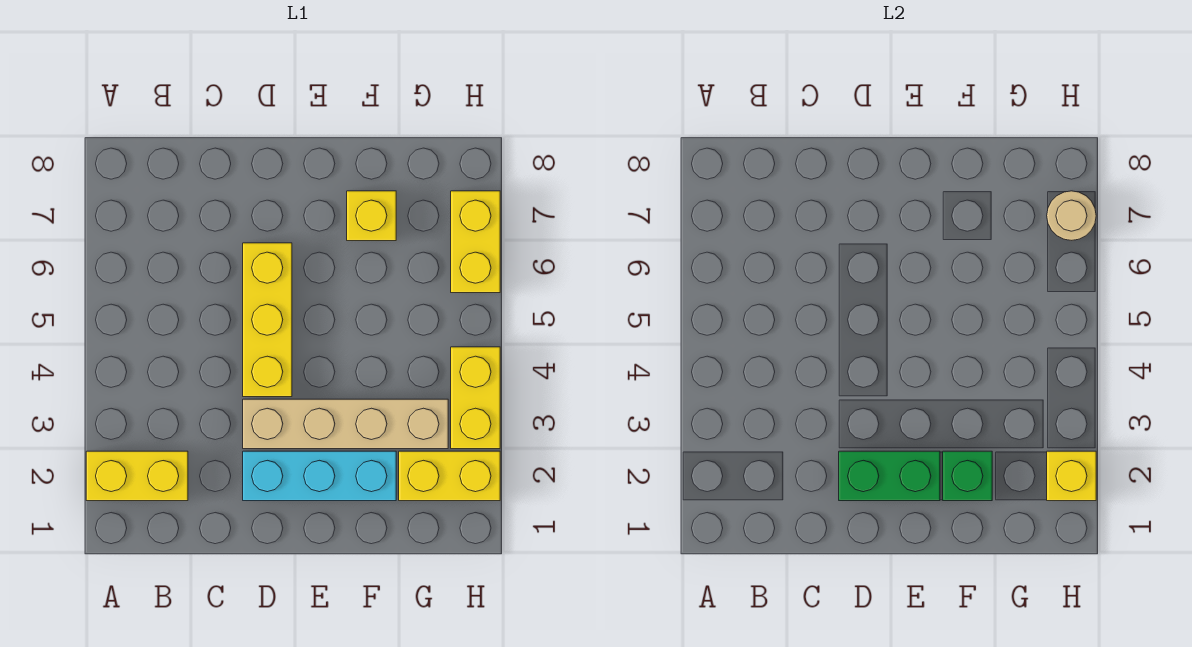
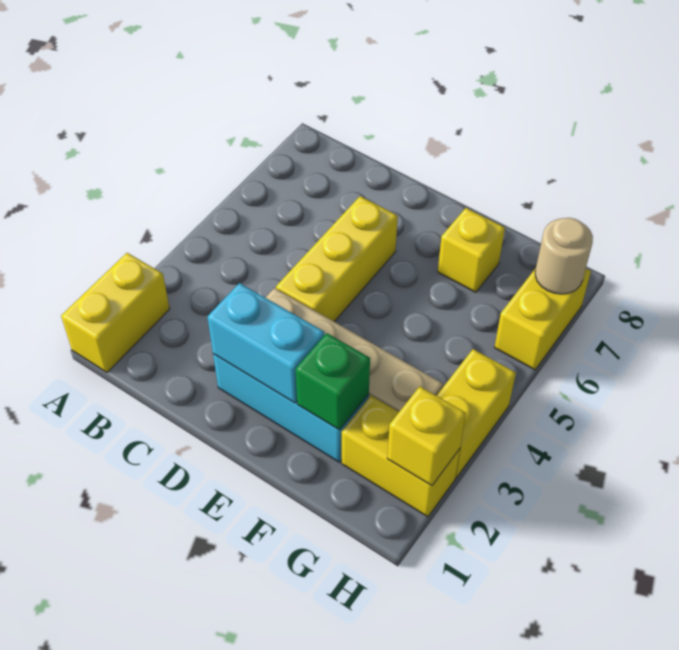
yellow brick A2:B2 level 1 -> yellow brick A1:A2 level 1
green brick D2:E2 level 2 -> cyan brick D2:E2 level 2

